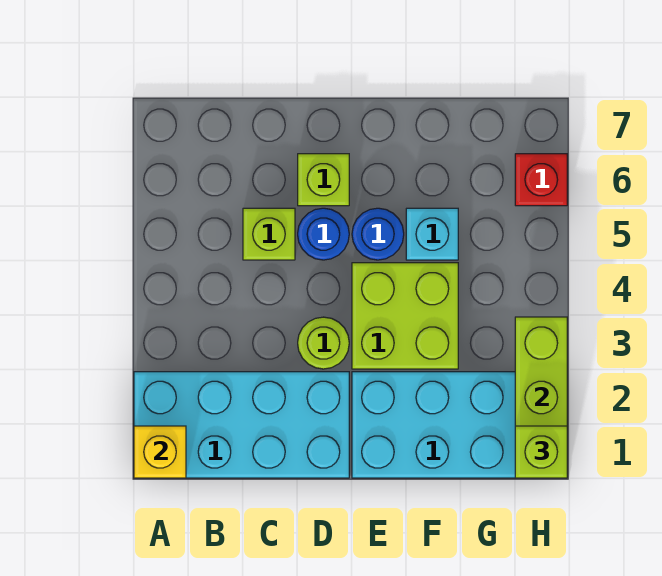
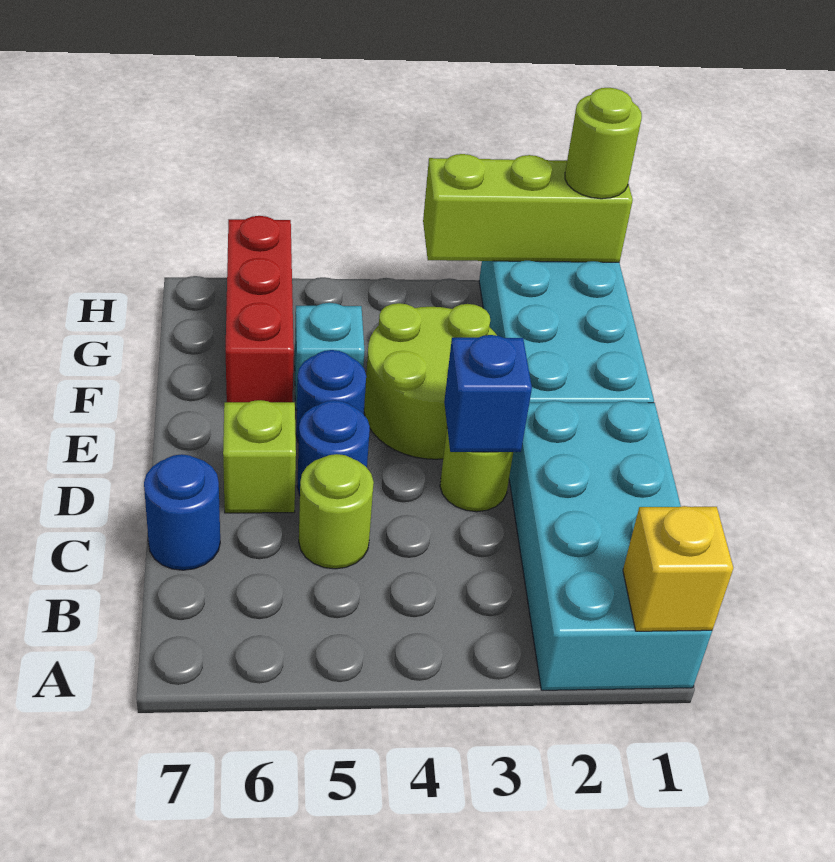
lime brick C5 level 1 -> lime round brick C5 level 1
none -> blue round brick C7 level 1
none -> blue brick D3 level 2
lime brick E3:F4 level 1 -> lime round brick E3:F4 level 1
lime brick H1 level 3 -> lime round brick H1 level 3
red brick H6 level 1 -> red brick F6:H6 level 1

